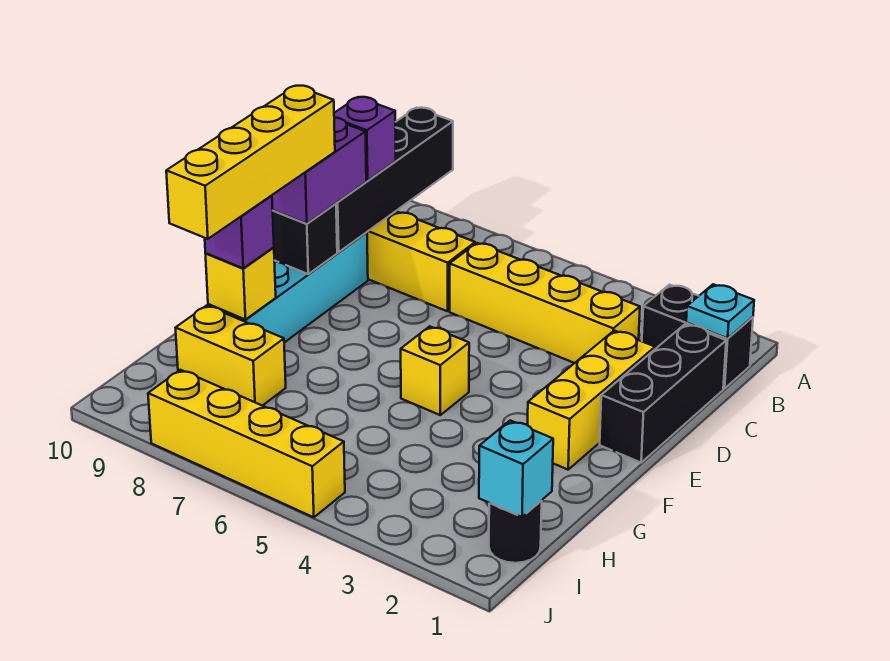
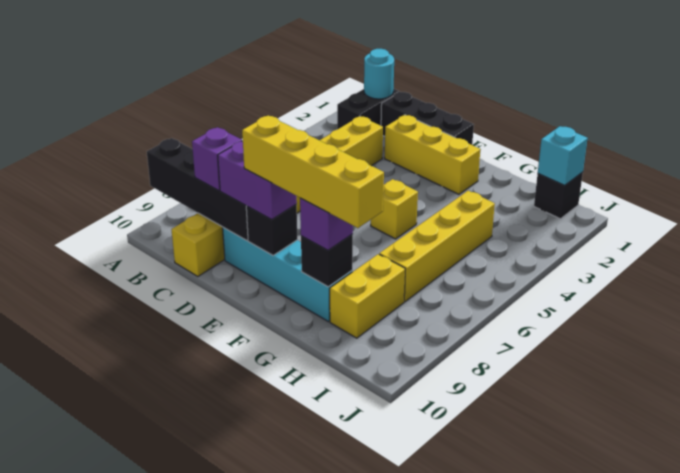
cyan plate B1 level 2 -> cyan round brick B1 level 2
yellow brick G9 level 2 -> black brick G9 level 2
black round brick I1 level 1 -> black brick I1 level 1
yellow brick J5:J8 level 1 -> yellow brick H4:H7 level 1

